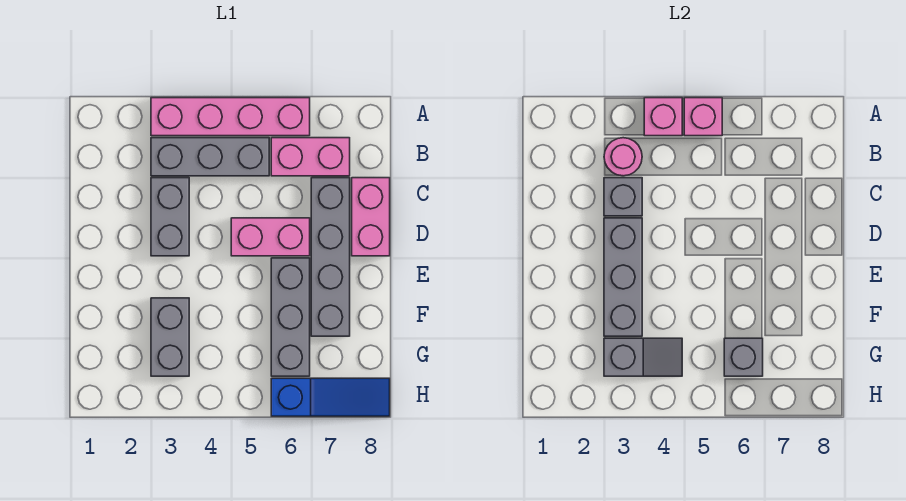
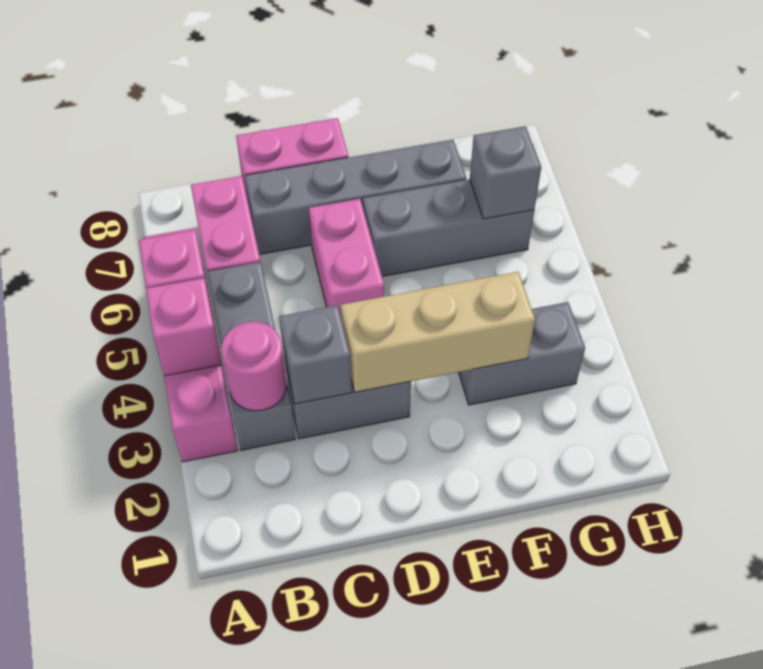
grey brick D3:F3 level 2 -> tan brick D3:F3 level 2
grey slope G3:G4 level 2 top 3 -> none
blue slope H6:H8 level 1 top 6 -> none

